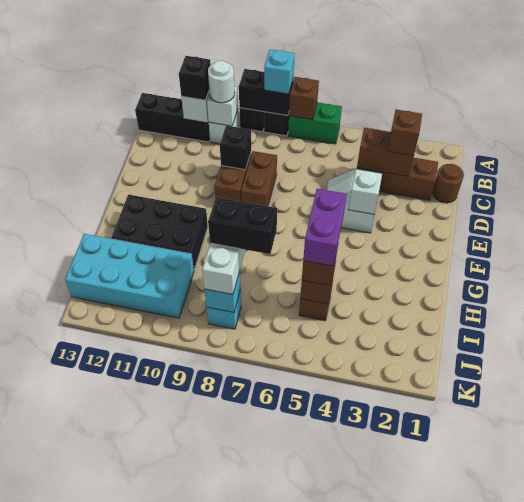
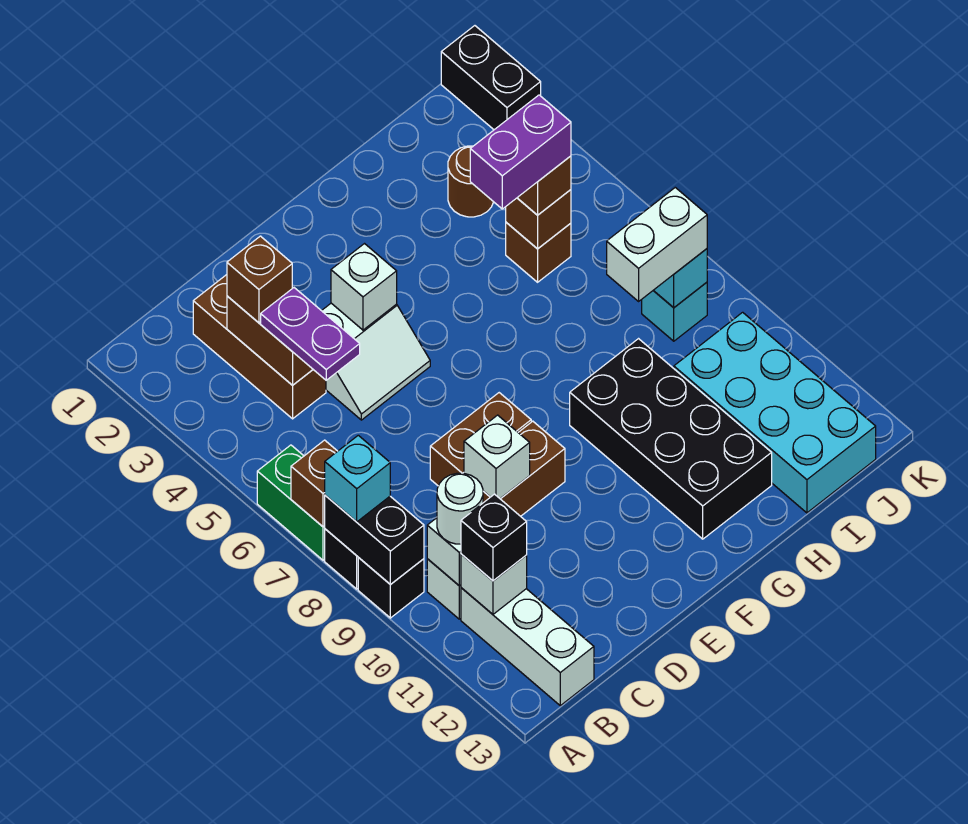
black brick B11:B13 level 1 -> white brick B11:B13 level 1
brown round brick C1 level 1 -> brown round brick I3 level 1
none -> purple plate C4:C5 level 3
black brick D9 level 2 -> white brick D9 level 2
black brick G10:H12 level 1 -> black brick G9:H12 level 1
black brick I7:I8 level 4 -> black brick K1:K2 level 1

